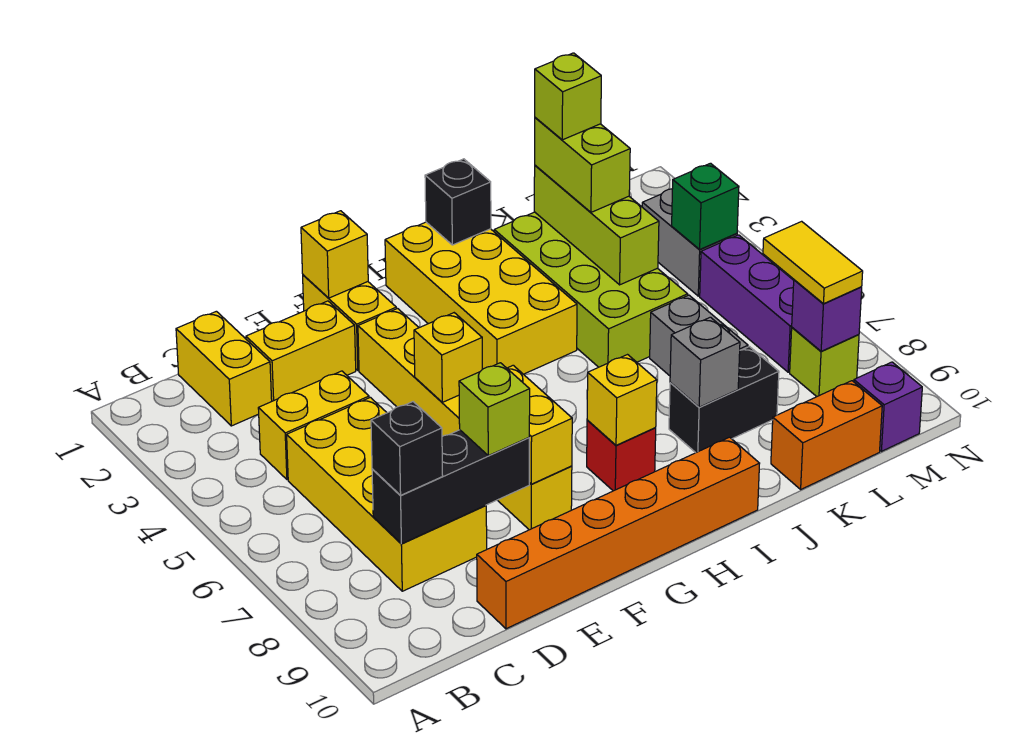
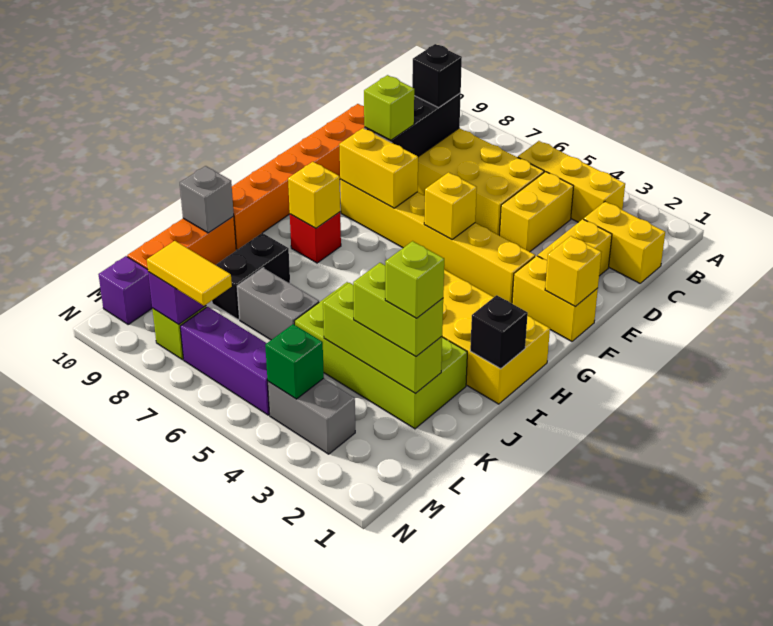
none -> yellow brick B3:B5 level 1
grey brick J8 level 2 -> grey brick J10 level 2
orange brick K10:L10 level 1 -> orange brick J10:L10 level 1

